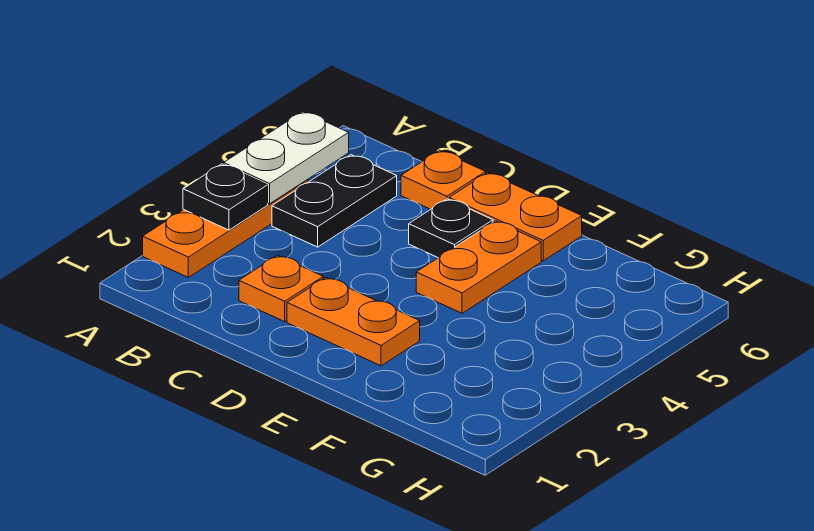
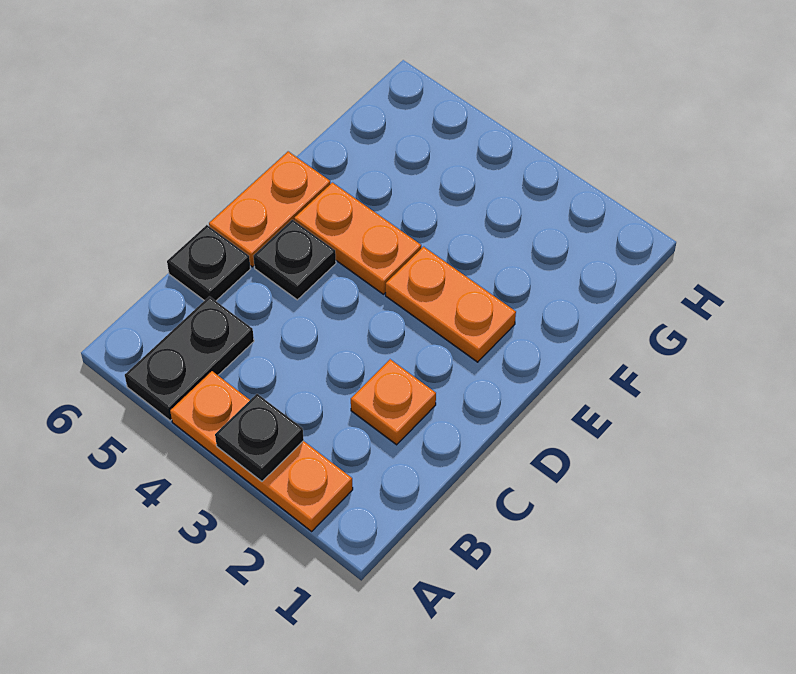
white plate A4:A5 level 2 -> none
black plate B4:B5 level 1 -> black plate A5:B5 level 1
orange plate C6 level 1 -> black plate C6 level 1
orange plate D2:E2 level 1 -> orange plate E2:E3 level 1

